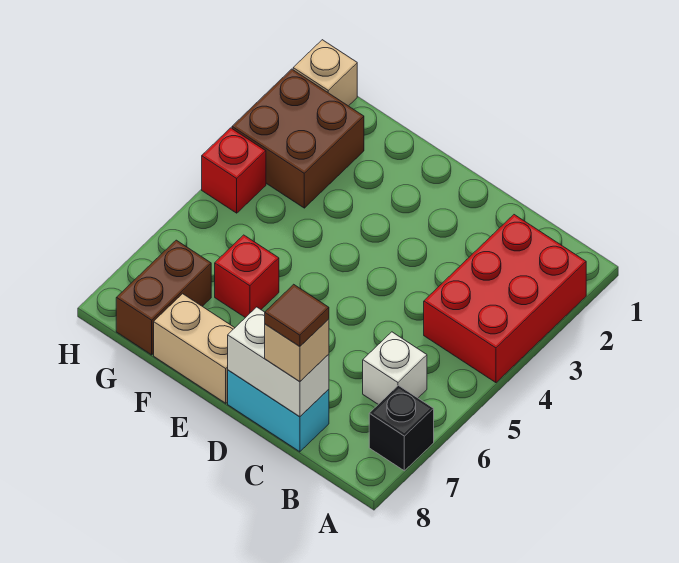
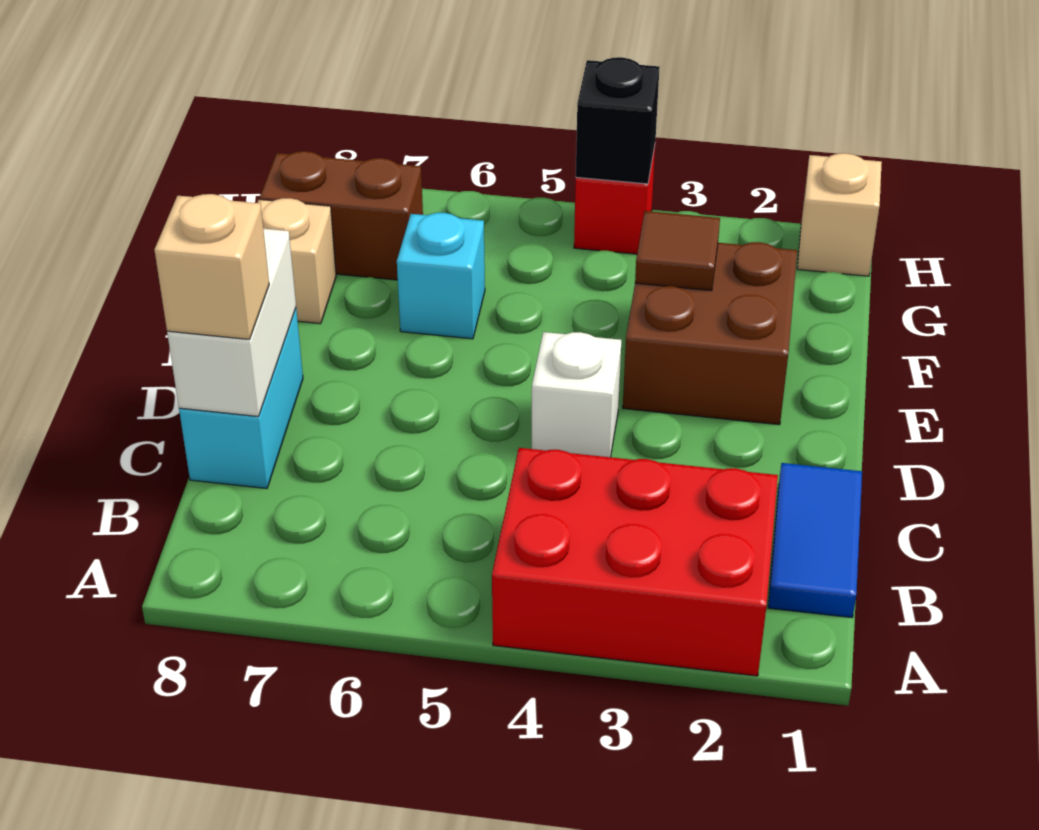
black brick A7 level 1 -> black brick H4 level 2
none -> blue tile B1:C1 level 1
white brick B6 level 1 -> white brick D4 level 1
brown tile C8 level 4 -> brown tile F3 level 2
tan brick E8:F8 level 1 -> tan brick F8 level 1
red brick F6 level 1 -> cyan brick F6 level 1
brown brick G2:H3 level 1 -> brown brick E2:F3 level 1

